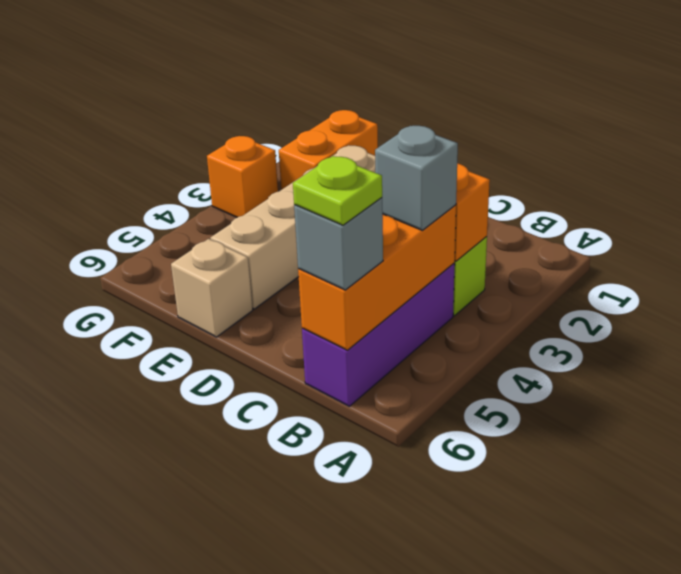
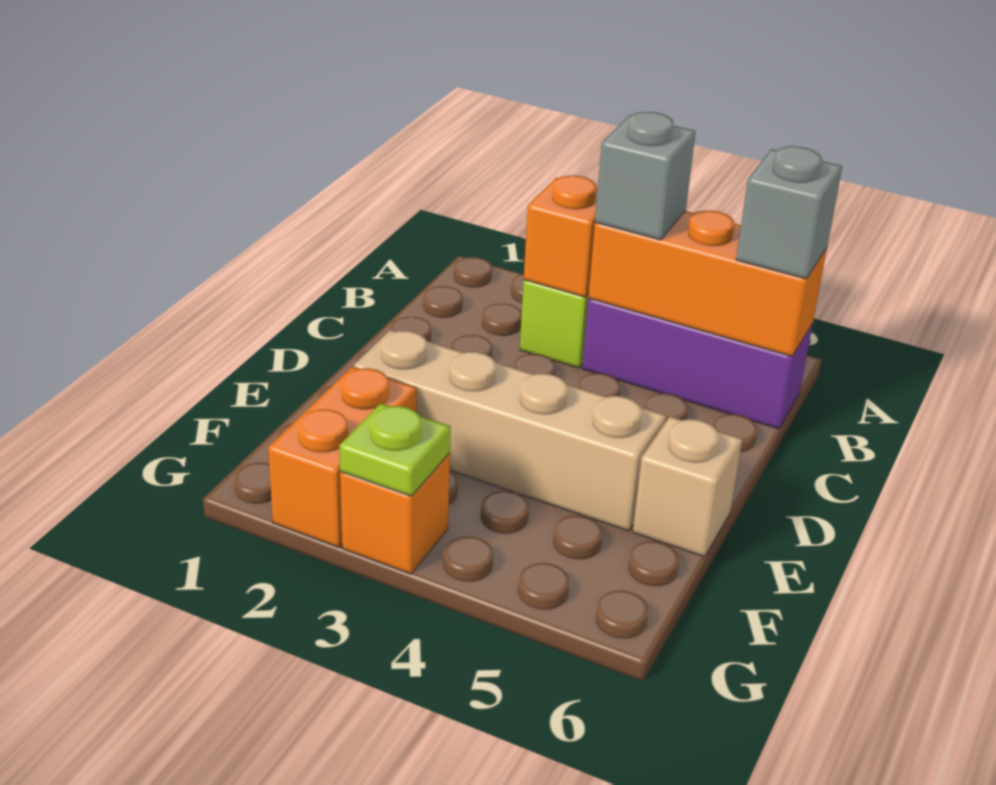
lime plate B6 level 4 -> lime plate G3 level 2
orange brick F1:F2 level 1 -> orange brick F2:G2 level 1

